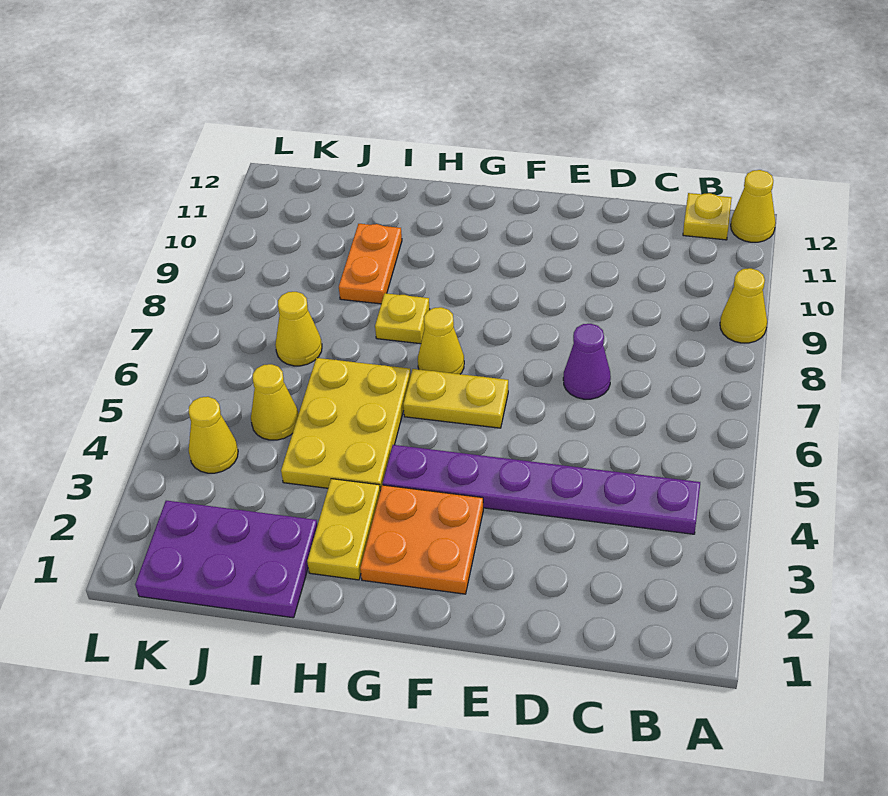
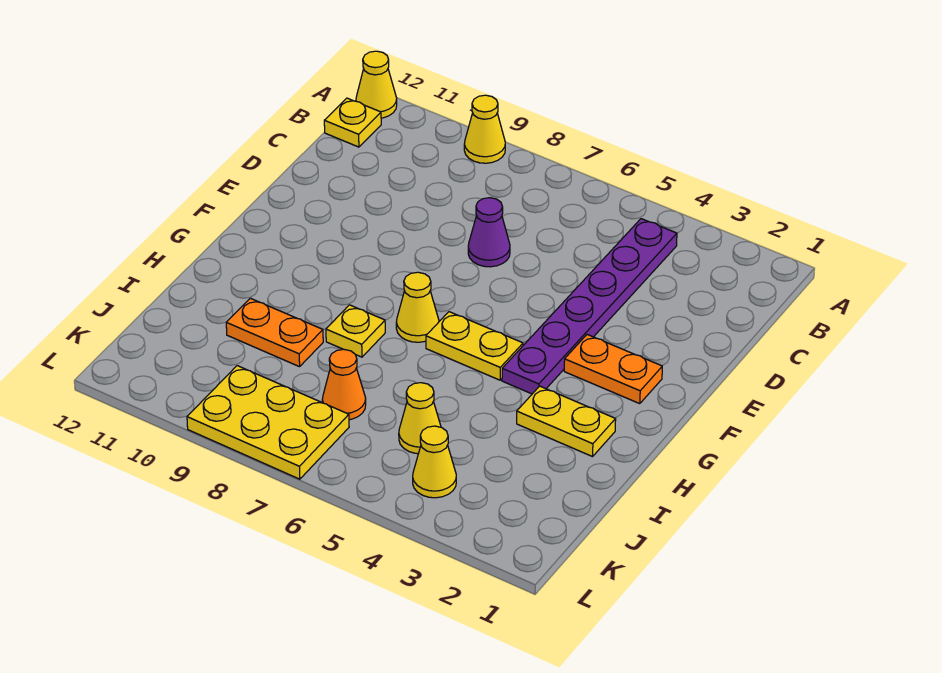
orange plate F2:G3 level 1 -> orange plate F2:F3 level 1
yellow plate F6:G6 level 1 -> yellow plate G5:G6 level 1
yellow plate H4:I6 level 1 -> yellow plate K7:L9 level 1
purple plate I1:K2 level 1 -> none
yellow cone J7 level 1 -> orange cone J7 level 1

